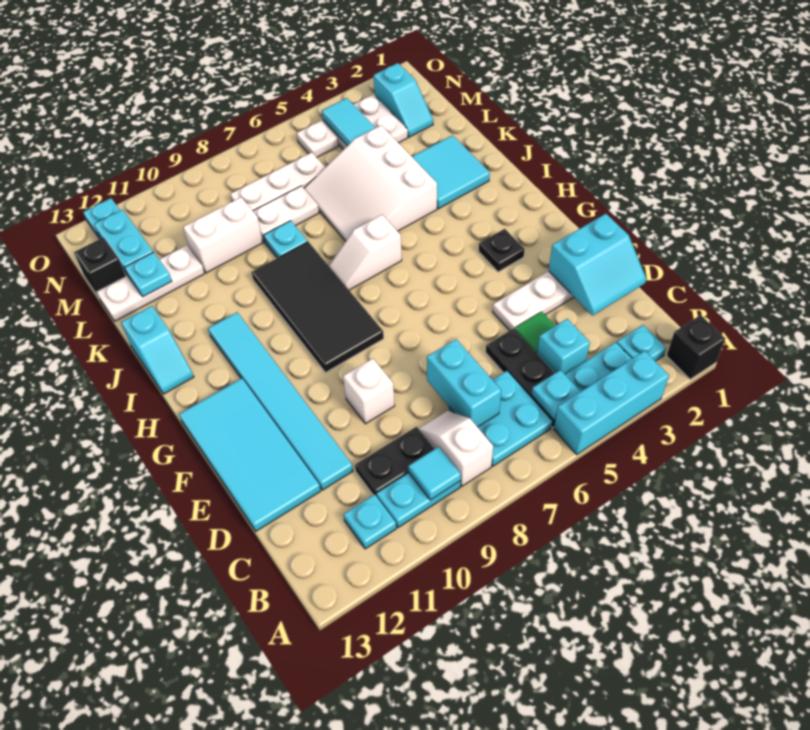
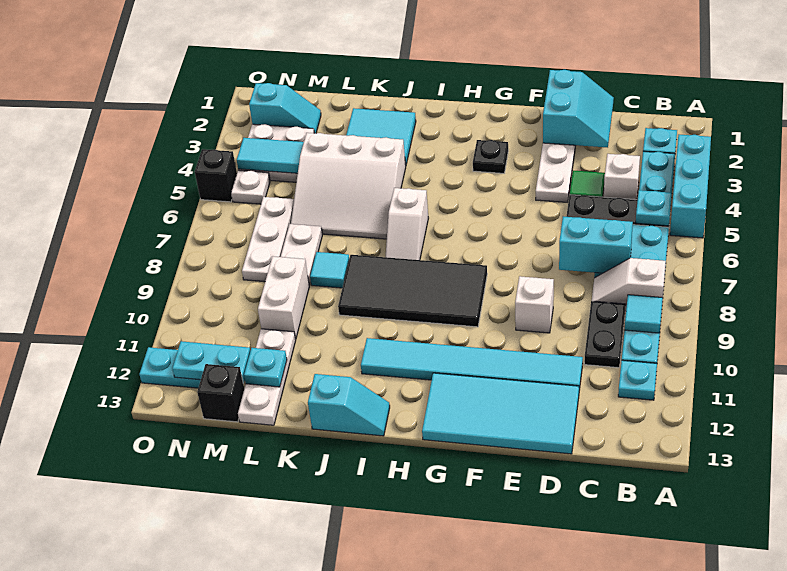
black brick A1 level 1 -> black brick O5 level 1
cyan brick C4 level 1 -> white brick C4 level 1
cyan plate K8 level 1 -> cyan tile K8 level 1

